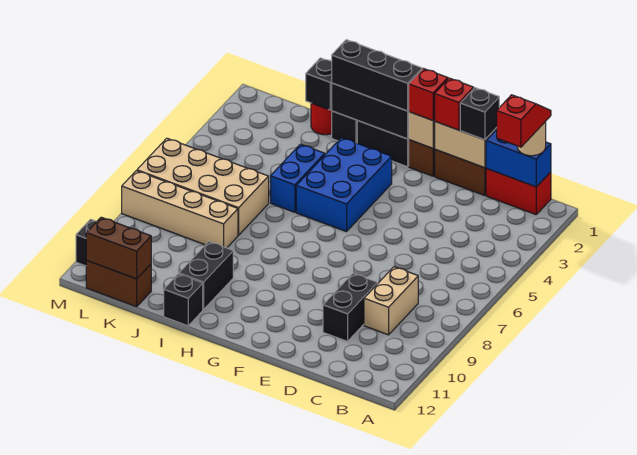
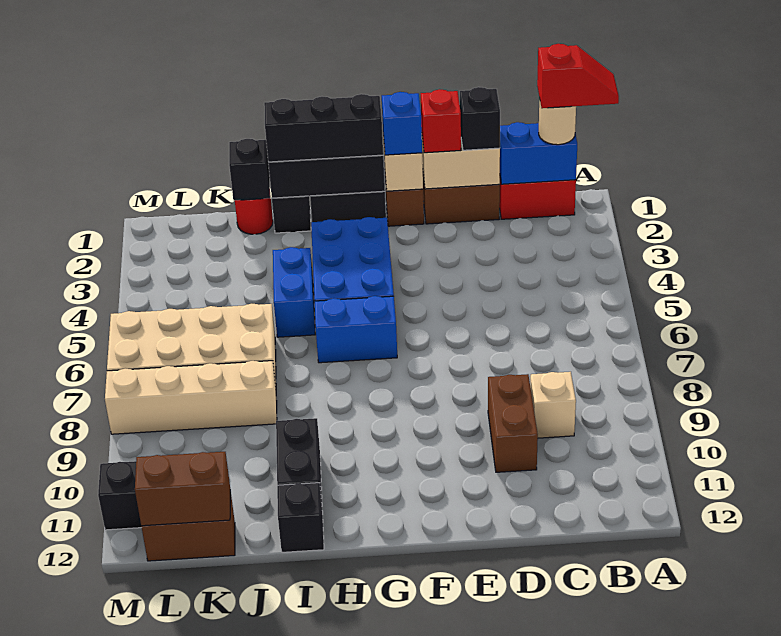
red slope B1:B2 level 4 top 2 -> red slope A1:B1 level 4 top B
tan brick C8:C9 level 1 -> tan brick C9 level 1
black brick D9:D10 level 1 -> brown brick D9:D10 level 1
red brick F1 level 3 -> blue brick F1 level 3
none -> blue brick G6:H6 level 1

